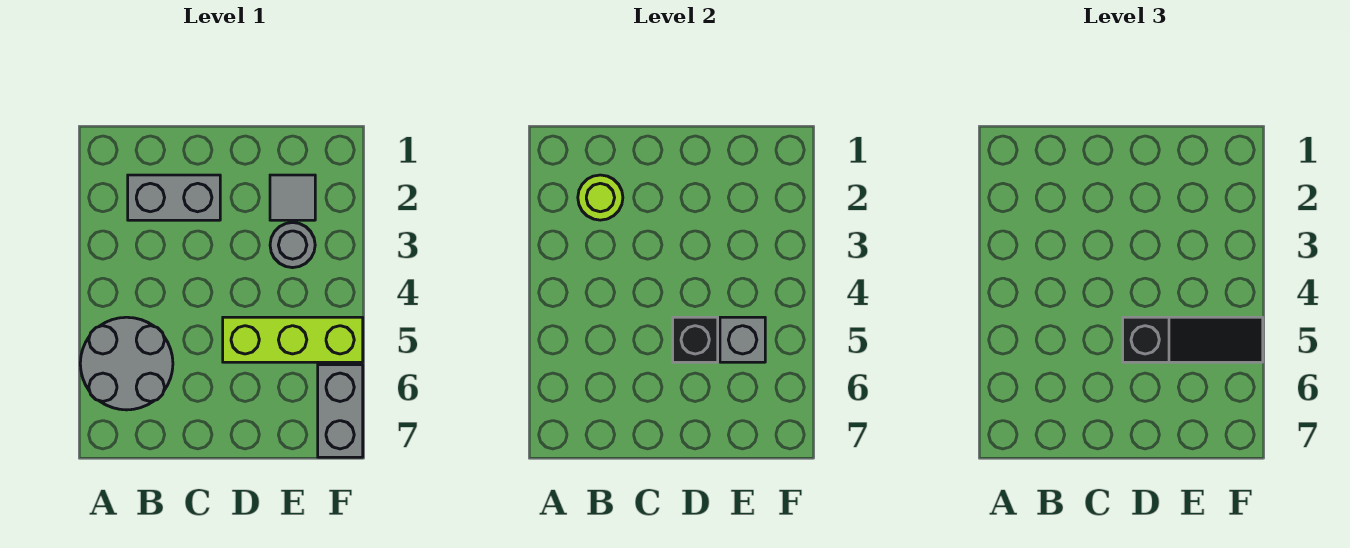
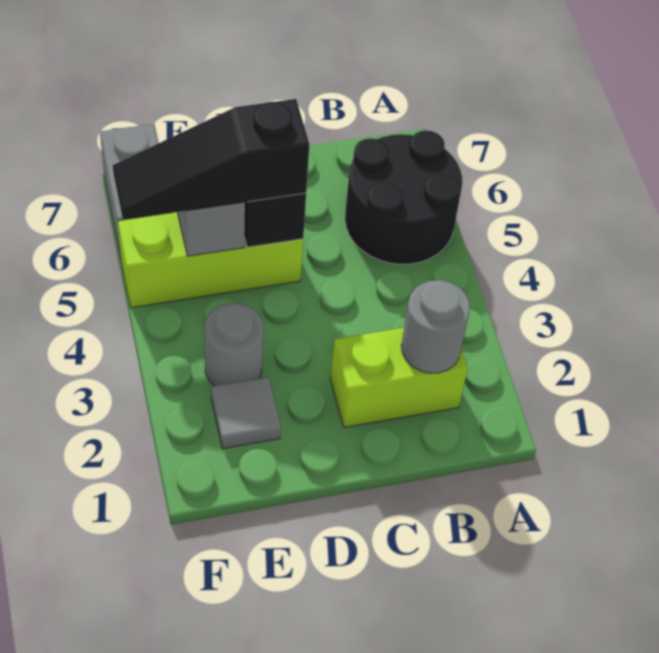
grey round brick A5:B6 level 1 -> black round brick A5:B6 level 1
grey brick B2:C2 level 1 -> lime brick B2:C2 level 1
lime round brick B2 level 2 -> grey round brick B2 level 2

